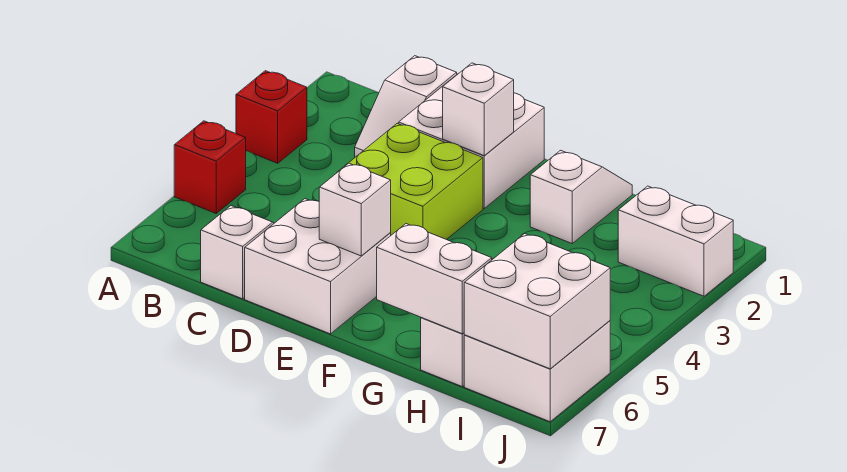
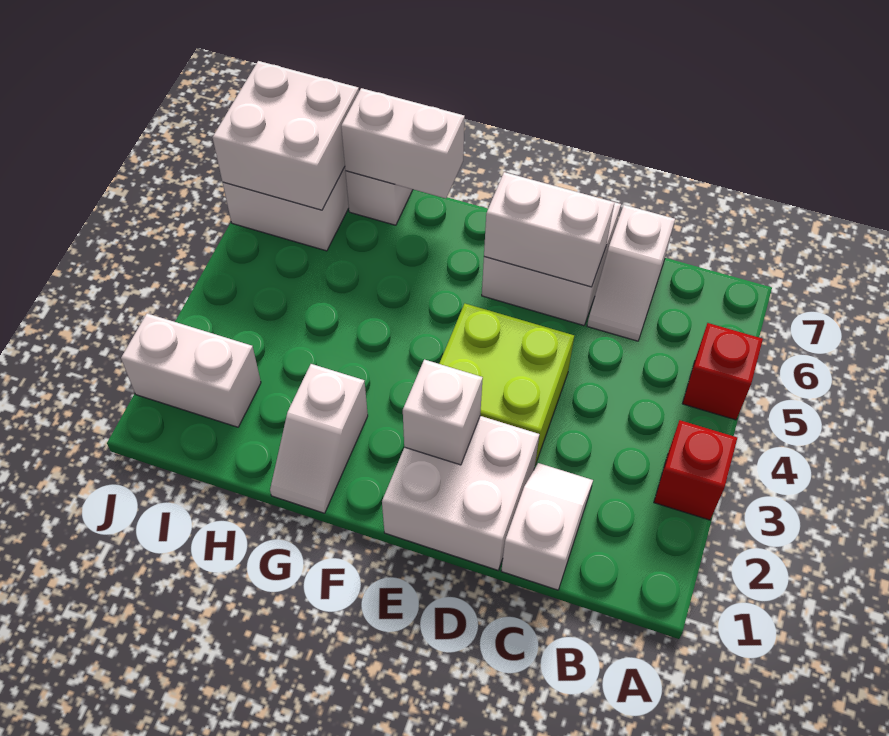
white brick E6 level 2 -> white brick D6:E6 level 2

